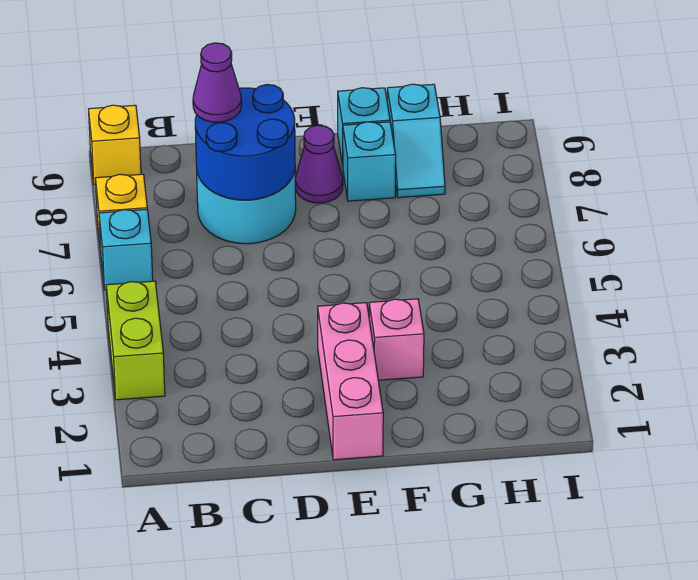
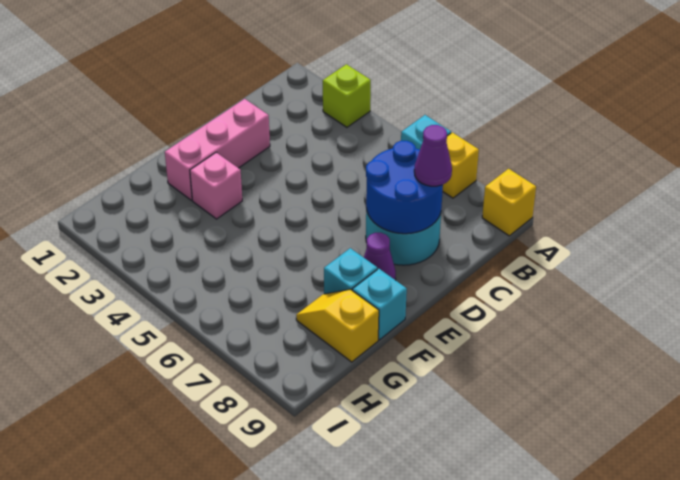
lime brick A3:A4 level 1 -> lime brick A3 level 1
pink brick E1:E3 level 1 -> pink brick D2:F2 level 1
cyan slope G8:G9 level 1 top 9 -> yellow slope G8:G9 level 1 top 9

